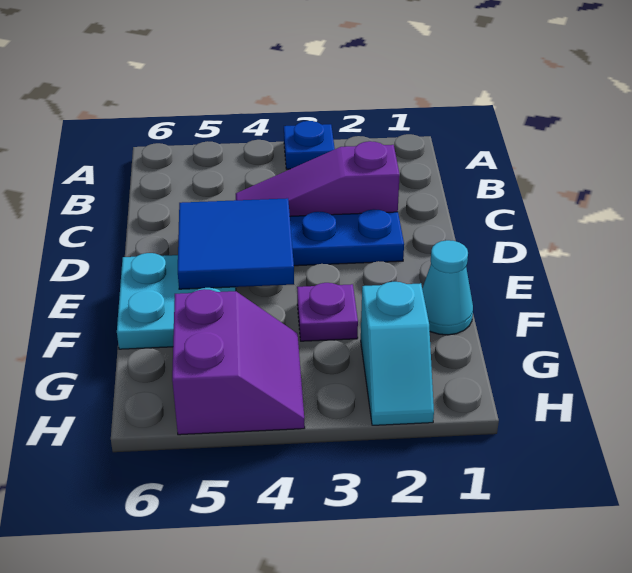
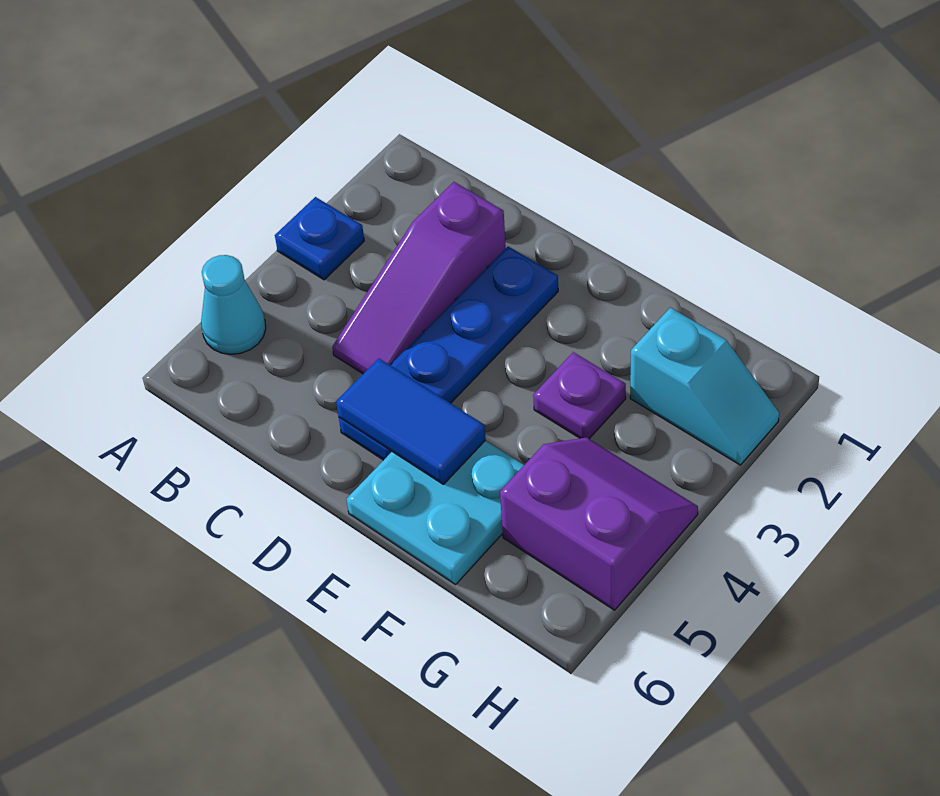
blue tile D4:E5 level 2 -> blue tile D5:E5 level 2
cyan cone F1 level 1 -> cyan cone A5 level 1

